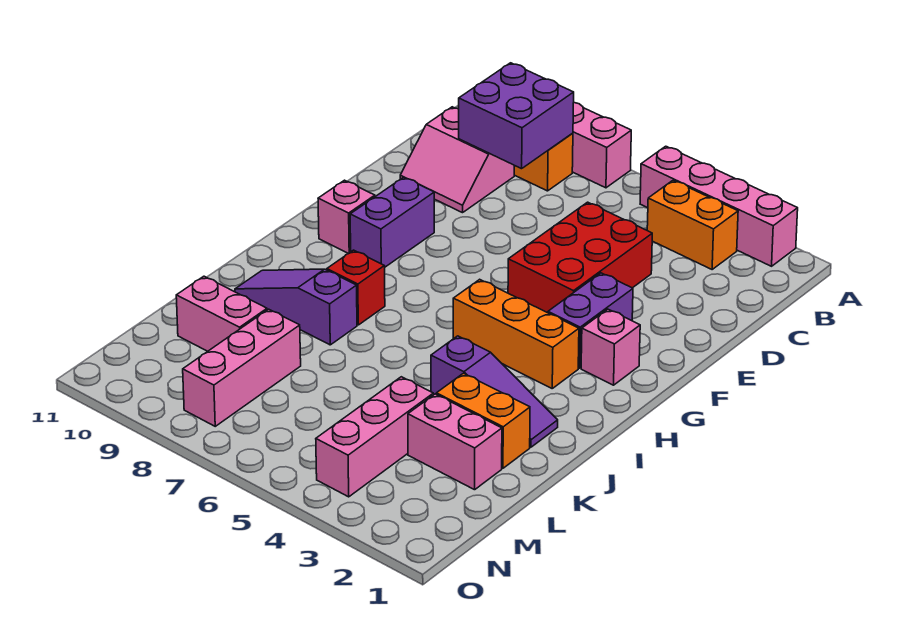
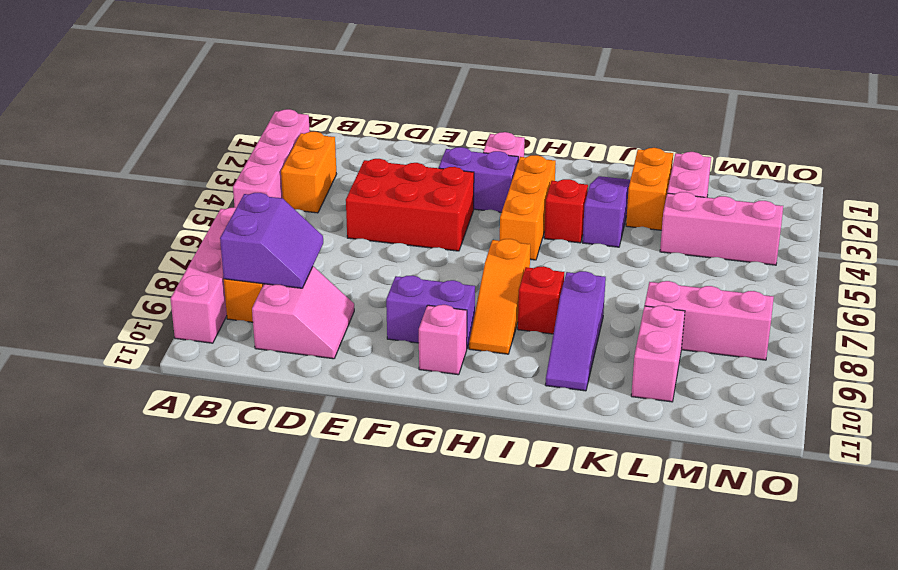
purple brick B8:C9 level 2 -> purple slope B8:C9 level 2 top B
none -> orange slope H7:H9 level 1 top 7
none -> red brick I4 level 1

